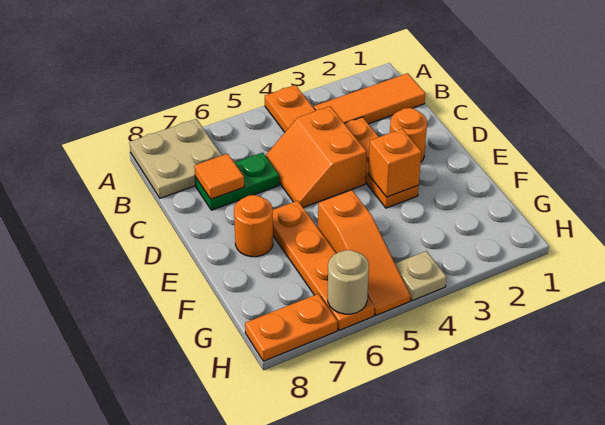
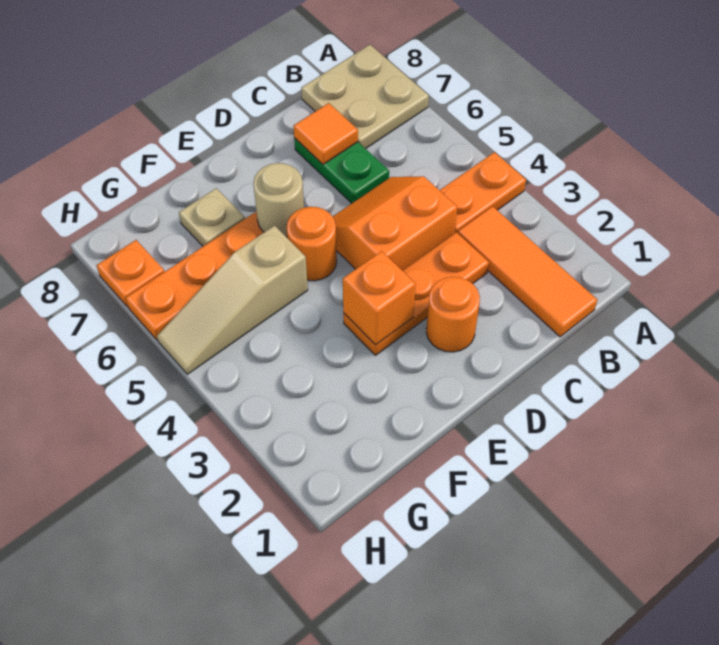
orange round brick E7 level 1 -> orange round brick E5 level 1
orange slope F5:H5 level 1 top F -> tan slope F5:H5 level 1 top F
tan plate H4 level 1 -> tan plate F7 level 1
tan round brick H6 level 2 -> tan round brick E6 level 2
orange plate H7:H8 level 1 -> orange plate H7 level 1

